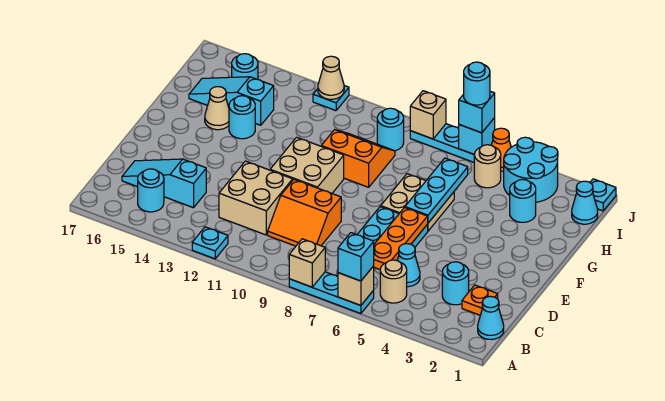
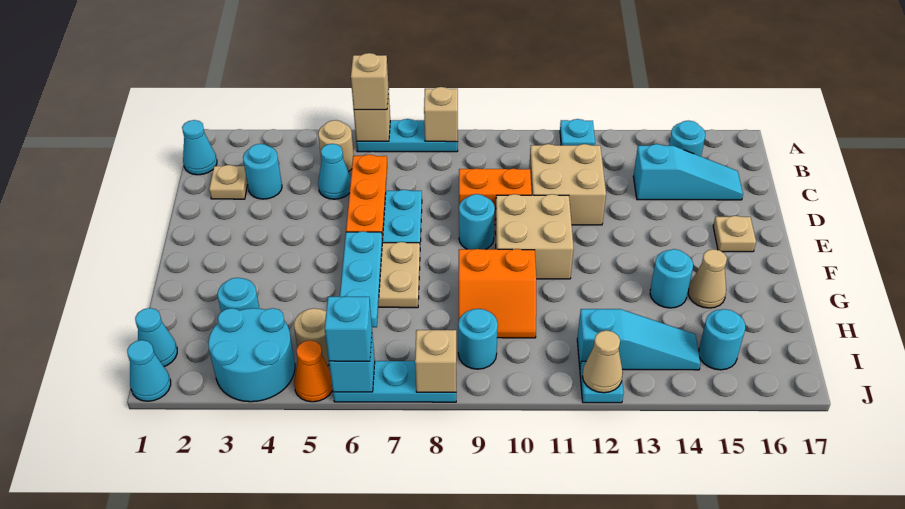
cyan brick A6 level 3 -> tan brick A6 level 3
orange plate C2 level 1 -> tan plate C2 level 1
none -> tan plate E16 level 1
cyan slope H14:H16 level 1 top 14 -> cyan slope I12:I14 level 1 top 12
cyan plate J1 level 1 -> cyan cone J1 level 1
cyan round brick J6 level 4 -> cyan round brick E9 level 1

